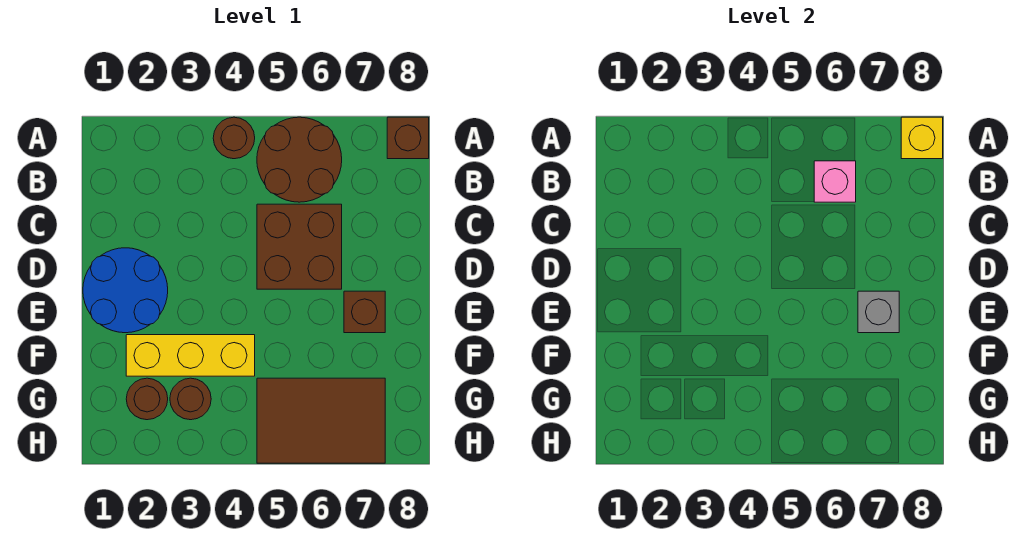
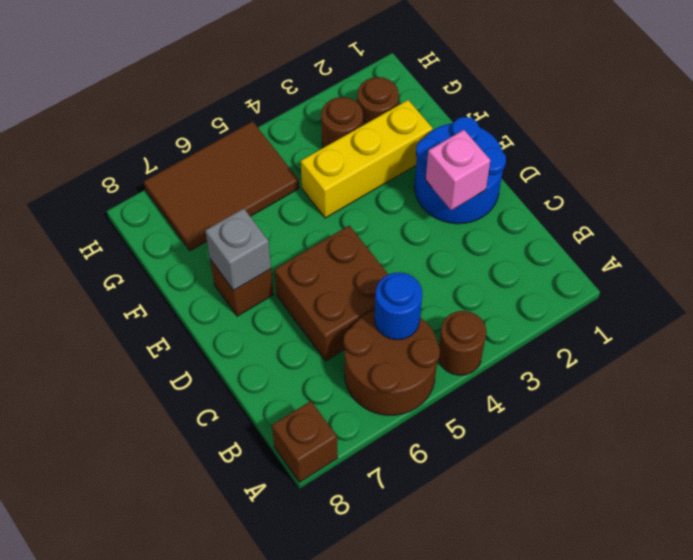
yellow brick A8 level 2 -> none
none -> blue round brick B5 level 2
pink brick B6 level 2 -> pink brick D2 level 2

